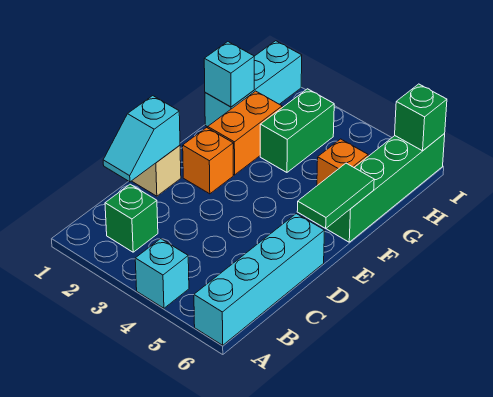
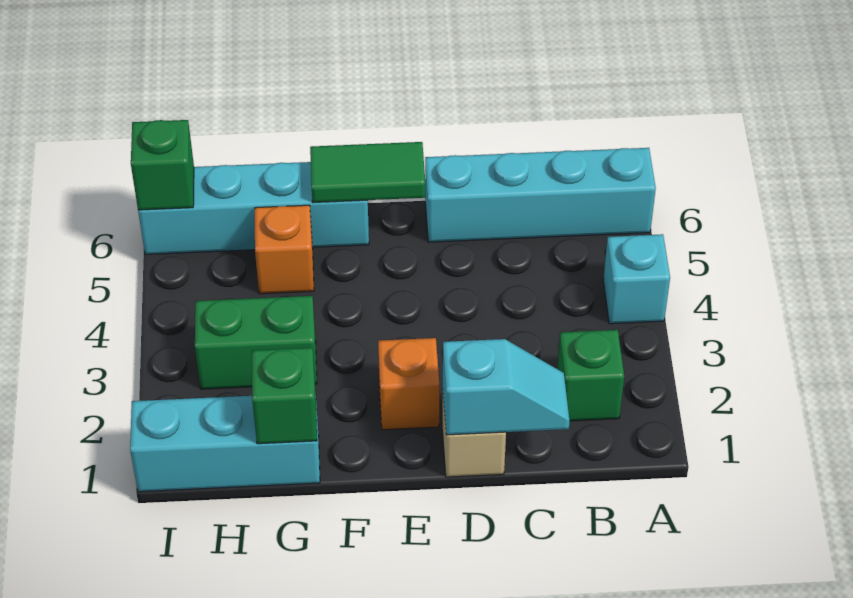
orange brick F2:G2 level 1 -> none
green brick F6:I6 level 1 -> cyan brick F6:I6 level 1
cyan brick G1 level 2 -> green brick G1 level 2

